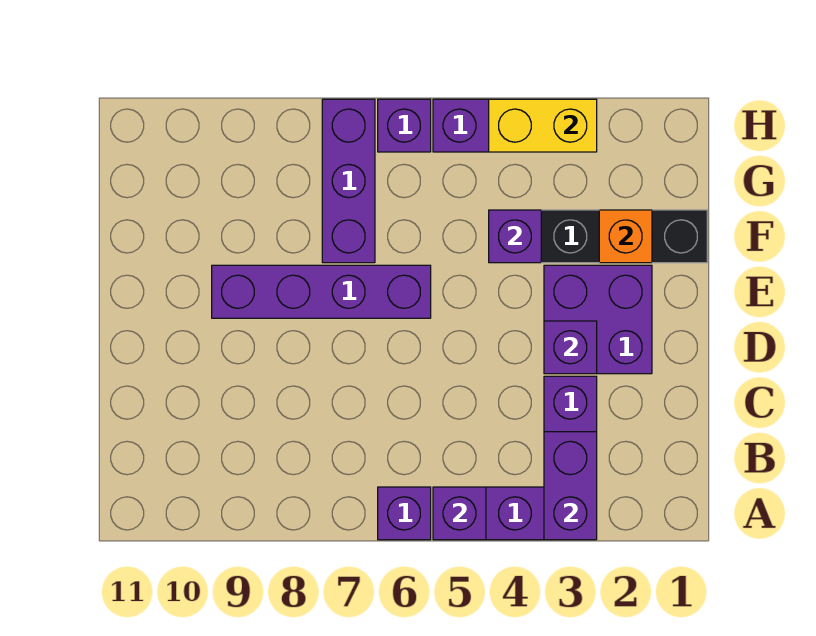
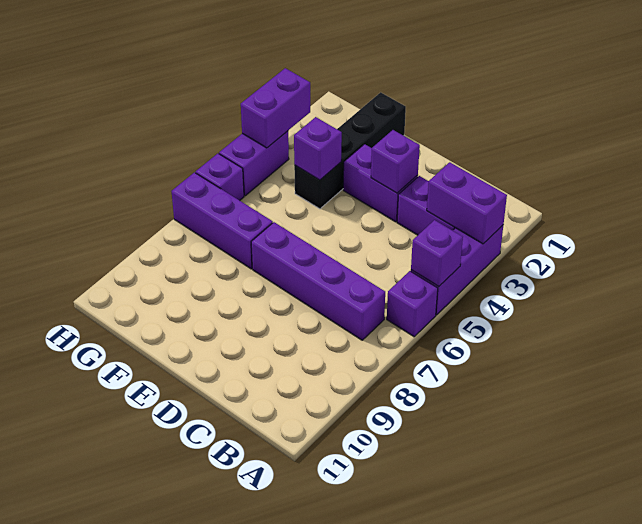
purple brick D2:E3 level 1 -> purple brick D3:E3 level 1
purple brick E6:E9 level 1 -> purple brick B7:E7 level 1
orange brick F2 level 2 -> none
yellow brick H3:H4 level 2 -> purple brick H3:H4 level 2

